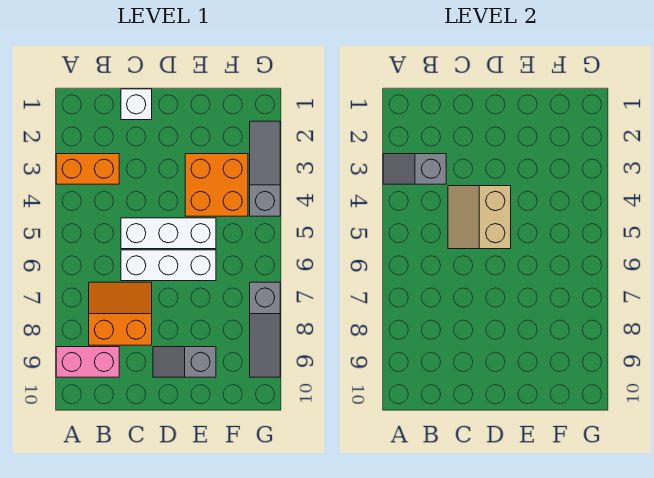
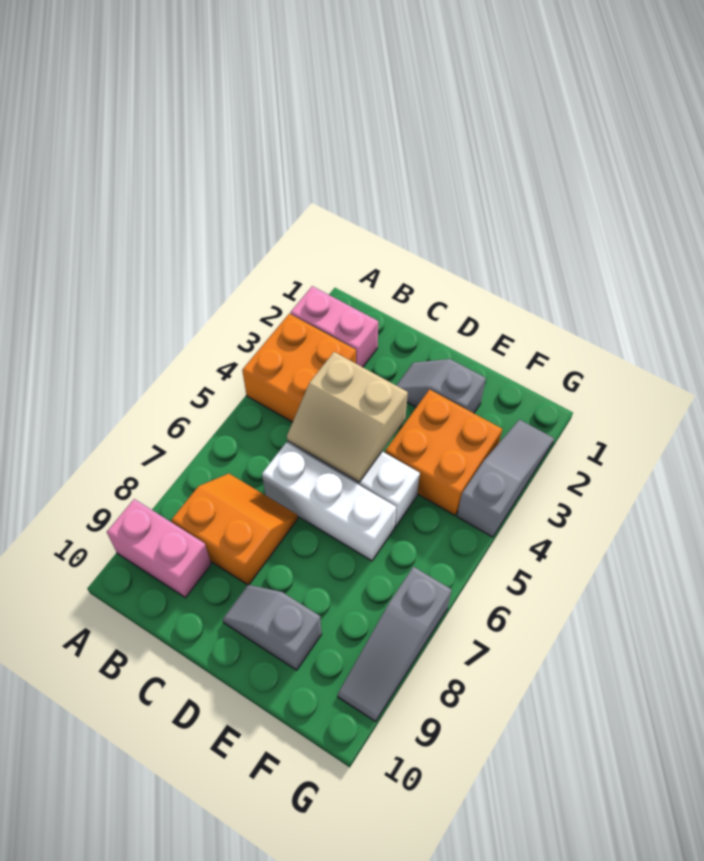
none -> pink brick A2:B2 level 1
orange brick A3:B3 level 1 -> orange brick A3:B4 level 1
grey slope A3:B3 level 2 top B -> grey slope D2:E2 level 1 top E
white brick C1 level 1 -> none
tan slope C4:D5 level 2 top D -> tan slope C4:D5 level 2 top 4

